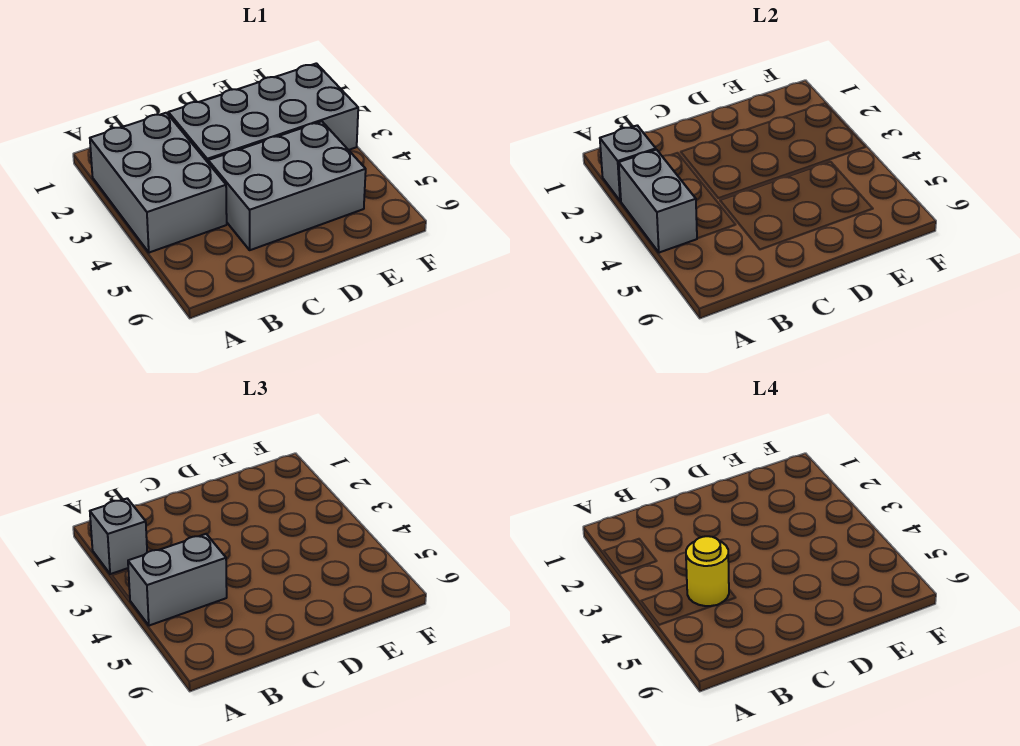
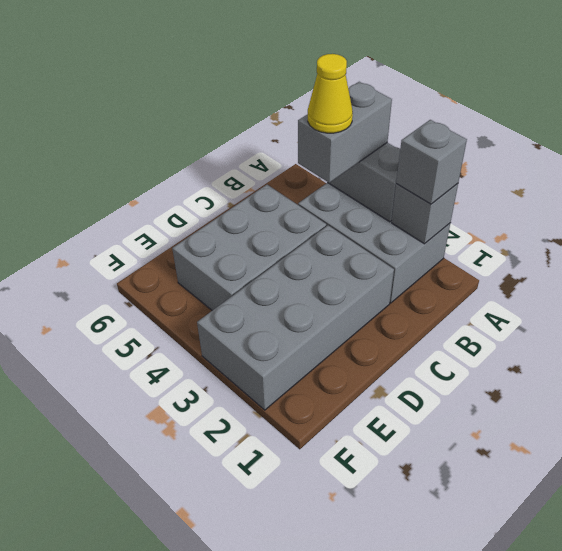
yellow round brick B4 level 4 -> yellow cone B4 level 4

